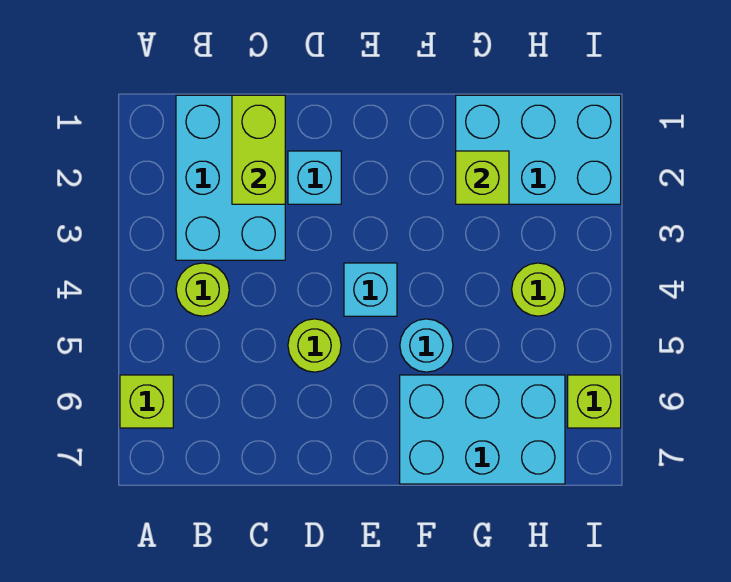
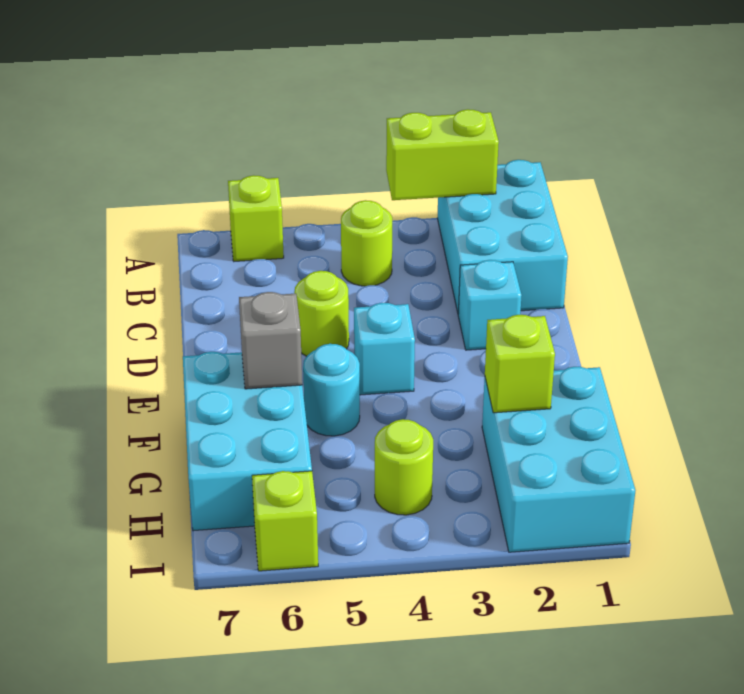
cyan brick B1:C3 level 1 -> cyan brick A1:C2 level 1
lime brick C1:C2 level 2 -> lime brick A2:A3 level 2
none -> grey brick F6 level 2

